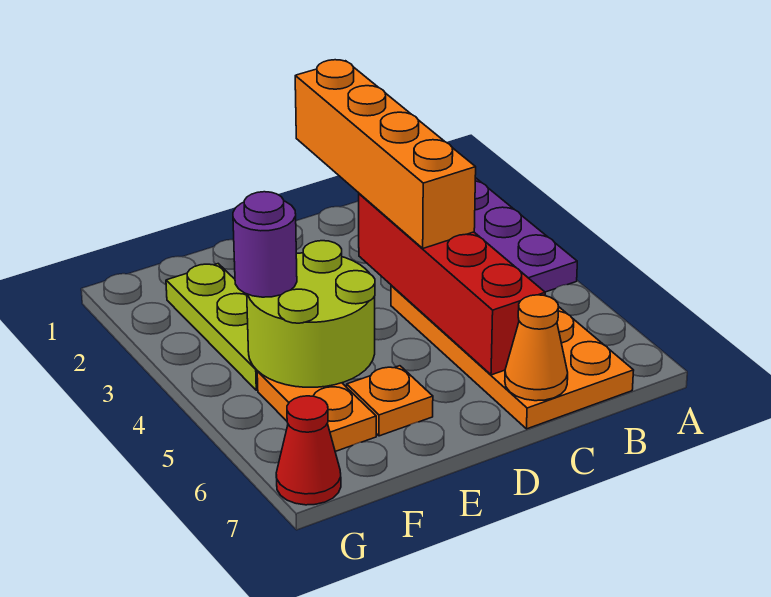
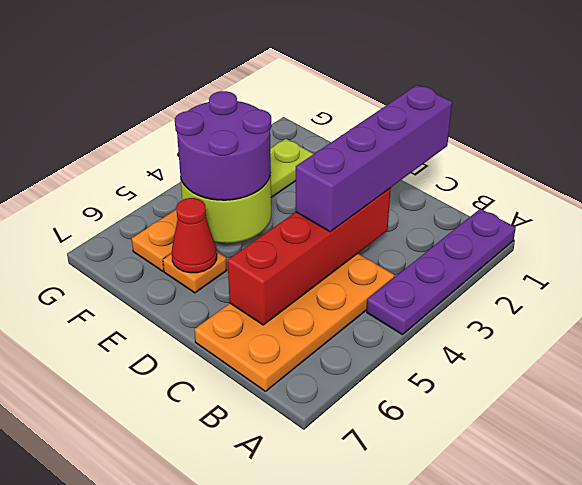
orange brick C1:C4 level 3 -> purple brick C1:C4 level 3
orange cone C7 level 2 -> none
purple round brick F4 level 3 -> purple round brick E4:F5 level 3
red cone G7 level 1 -> red cone E6 level 2

